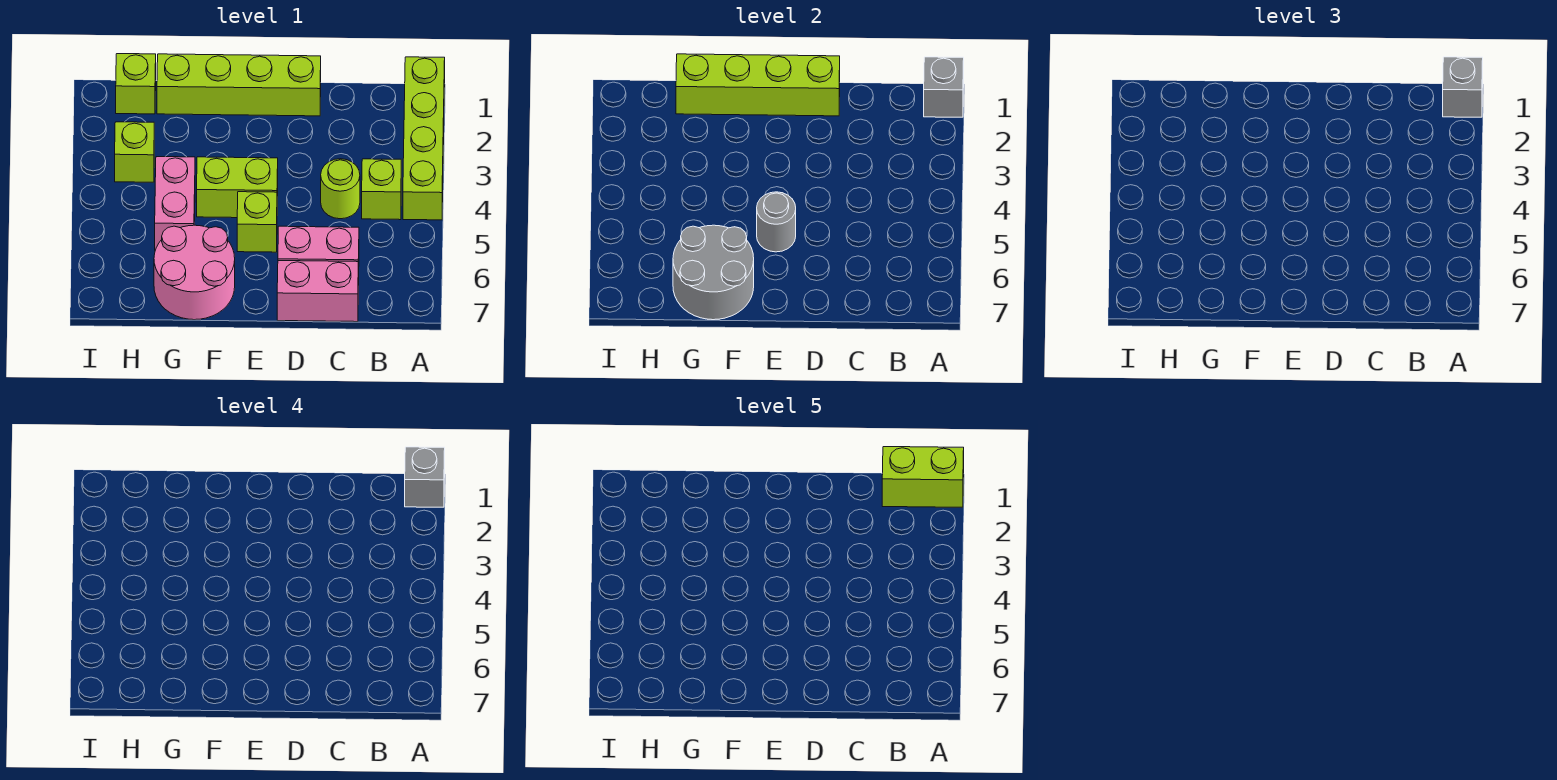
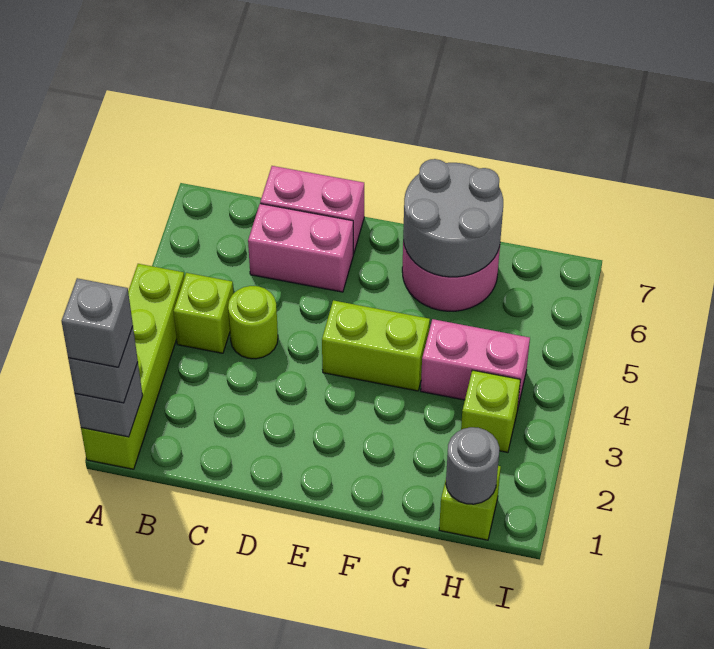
lime brick A1:B1 level 5 -> none
lime brick D1:G1 level 1 -> none
lime brick D1:G1 level 2 -> none
lime brick E5 level 1 -> none
grey round brick E5 level 2 -> grey round brick H1 level 2
pink brick G4:G5 level 1 -> pink brick G4:H4 level 1

